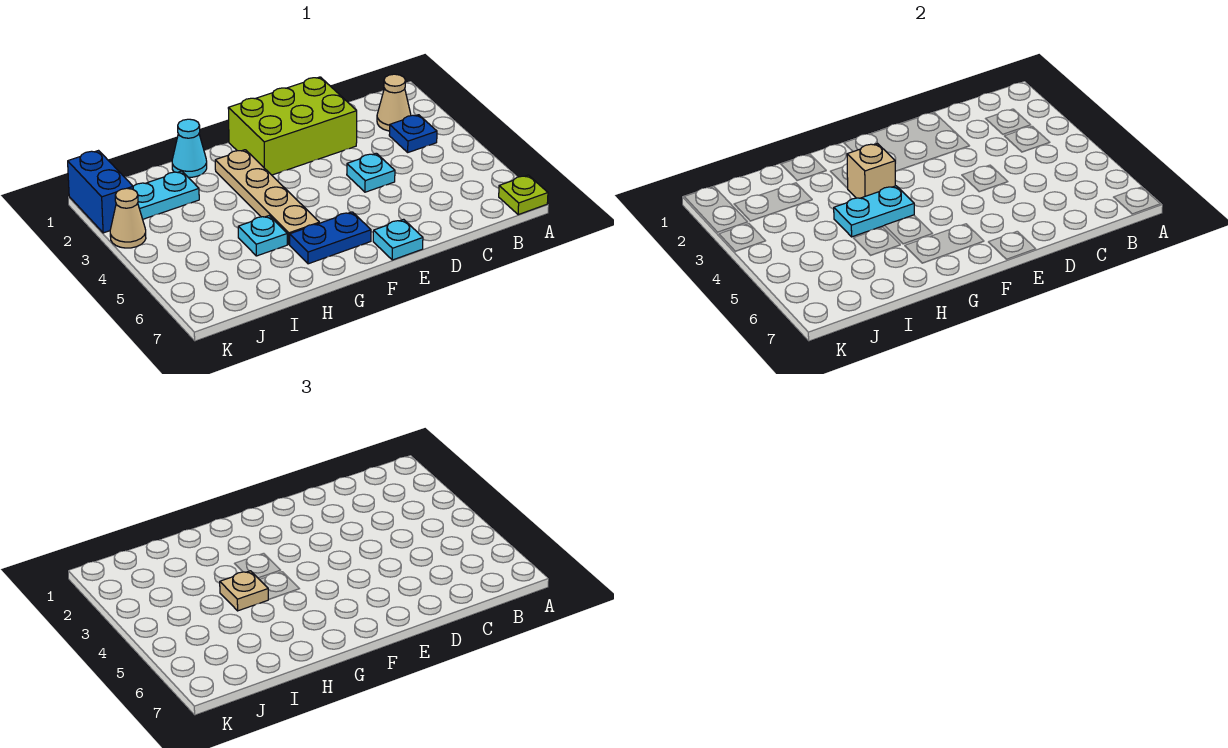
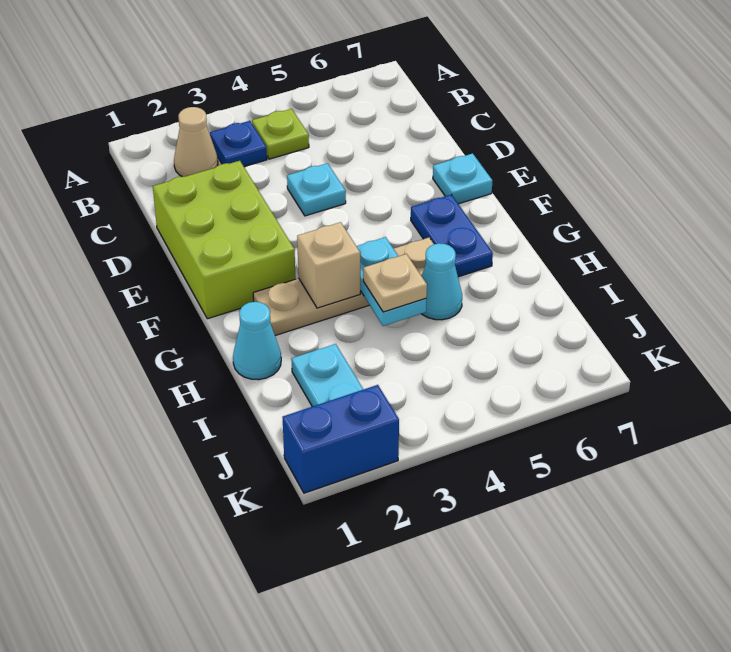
lime plate A7 level 1 -> lime plate B4 level 1
cyan plate H5 level 1 -> cyan cone H5 level 1
tan cone K3 level 1 -> none

